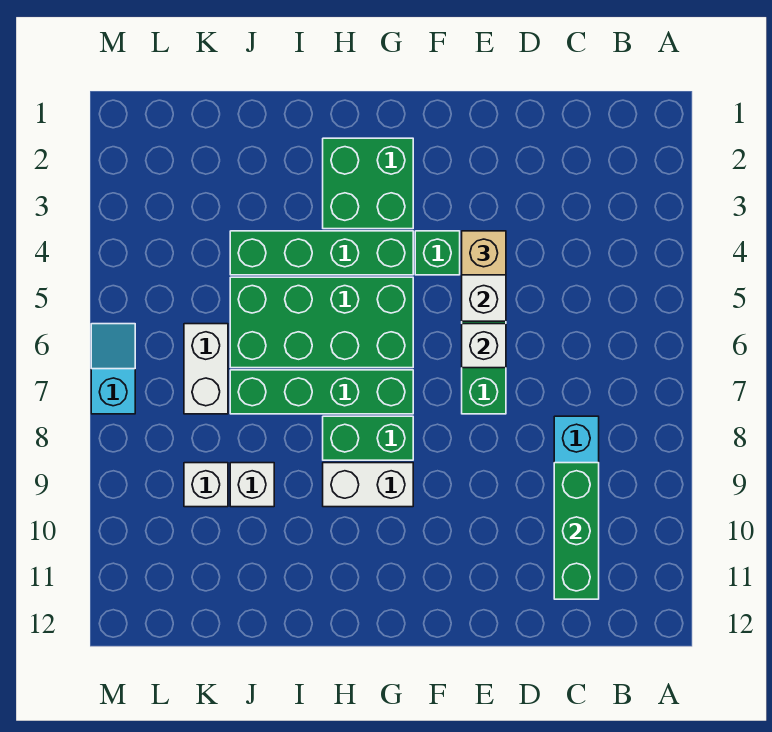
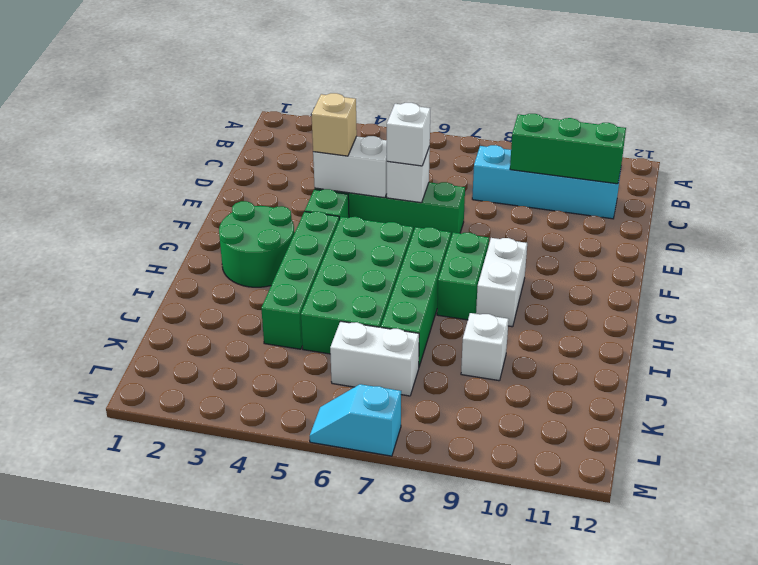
green brick G2:H3 level 1 -> green round brick G2:H3 level 1
white brick K9 level 1 -> white brick E6 level 3

